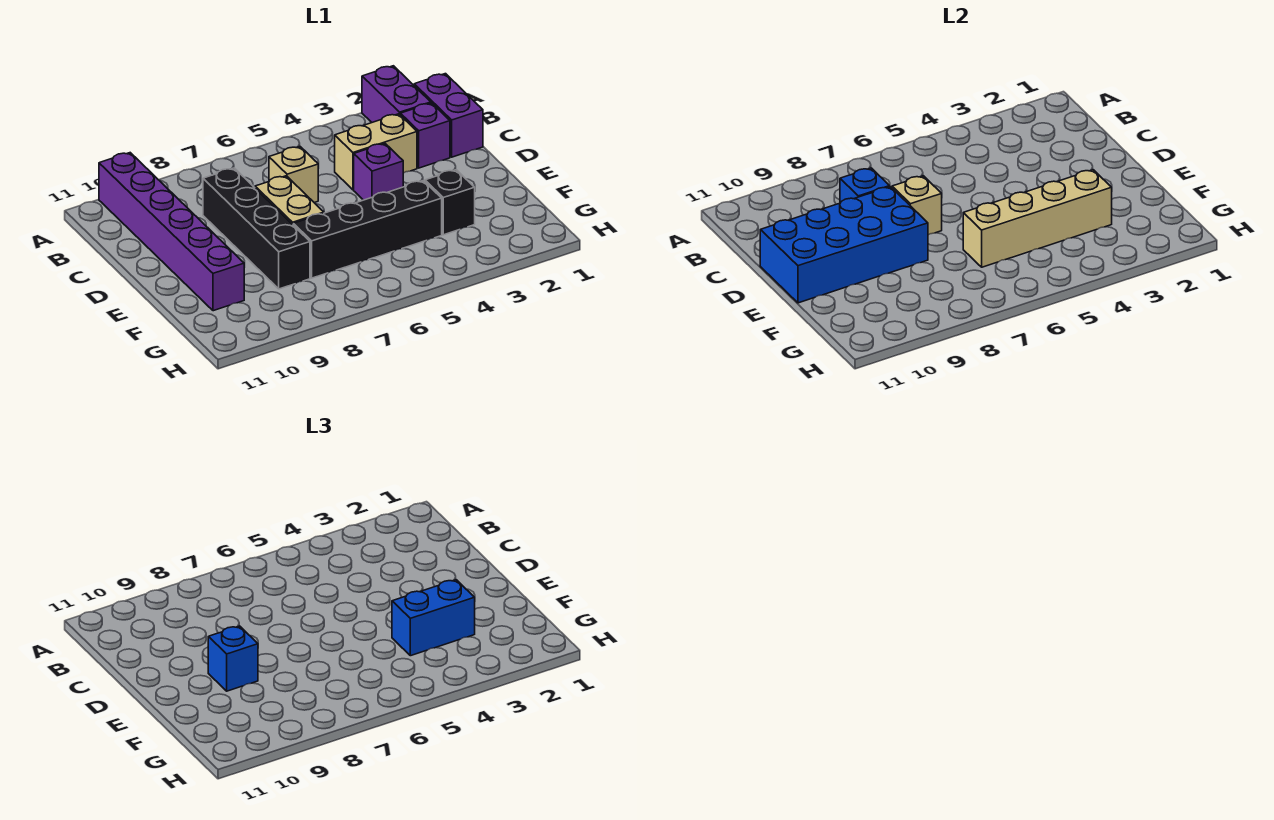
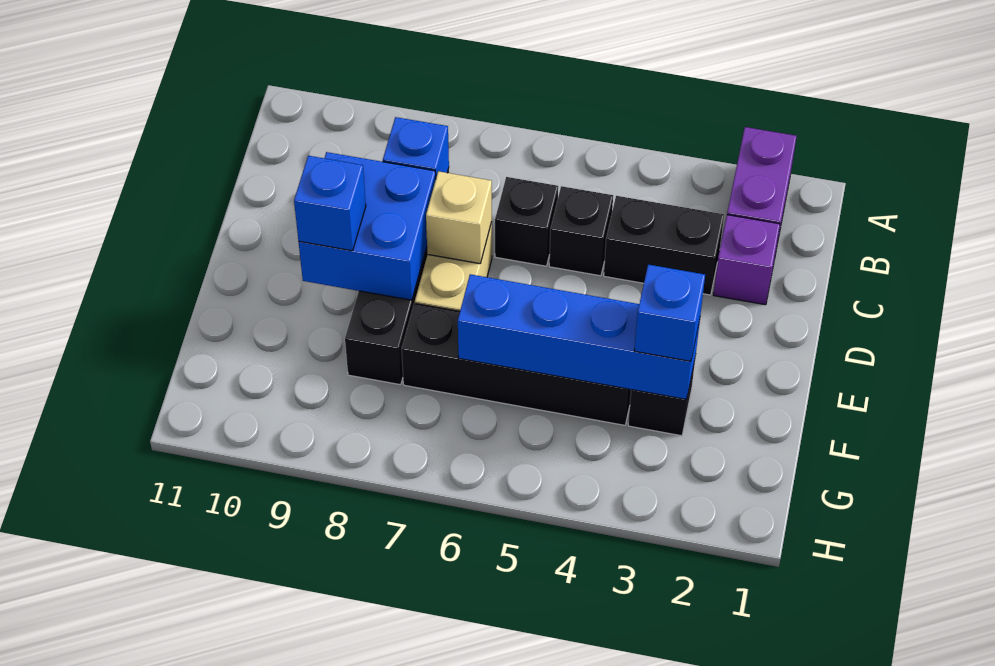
purple brick A10:F10 level 1 -> none
purple brick B1:C1 level 1 -> none
tan brick C3:C4 level 1 -> black brick C3:C4 level 1
none -> black brick C5 level 1
tan brick C6 level 1 -> black brick C6 level 1
purple brick D4 level 1 -> none
blue brick D8:E11 level 2 -> blue brick D8:E9 level 2
tan brick F3:F6 level 2 -> blue brick F3:F6 level 2
blue brick F3:F4 level 3 -> blue brick F3 level 3

